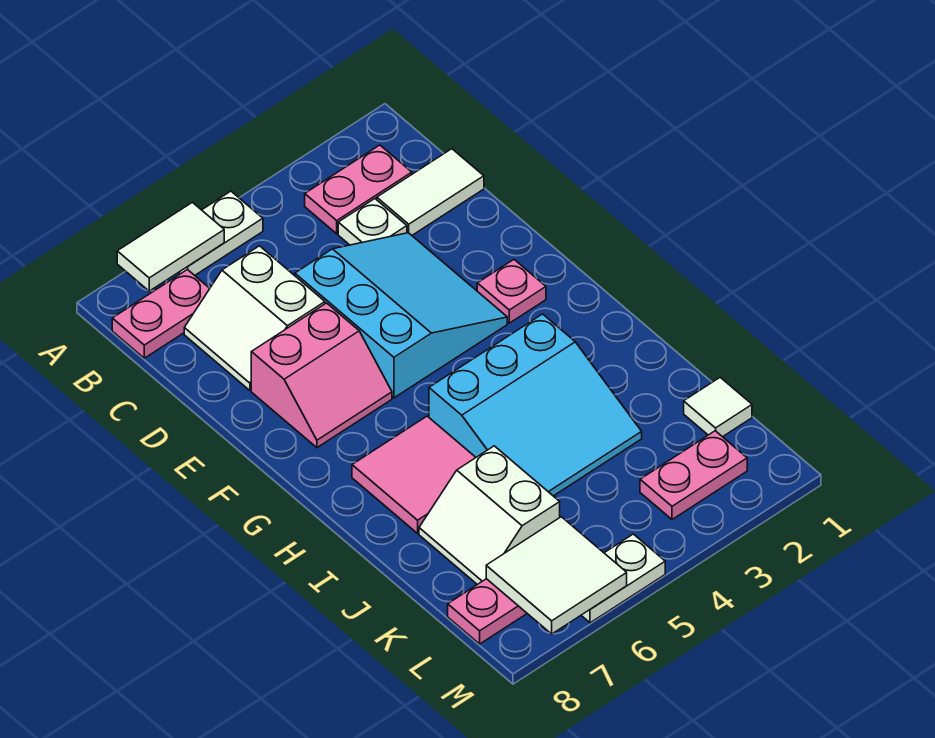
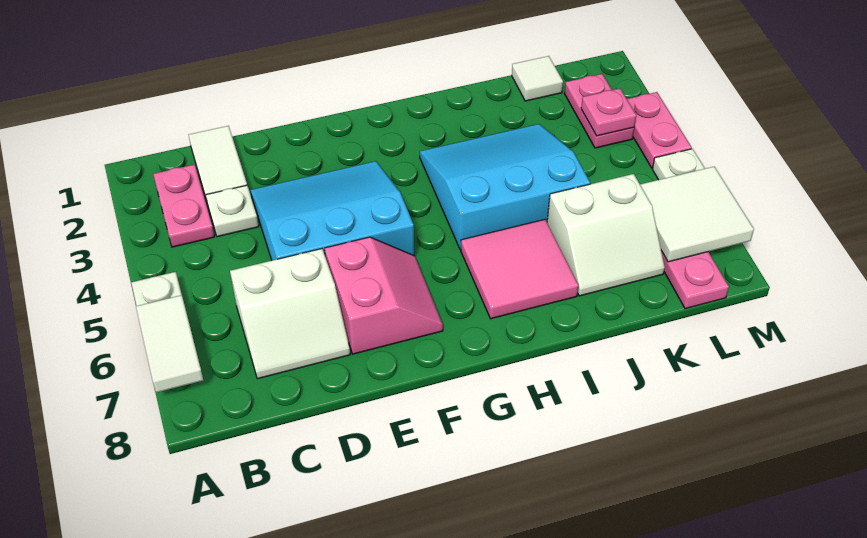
pink plate B7:B8 level 1 -> pink plate M3:M4 level 1
pink plate F2 level 1 -> pink plate L3 level 2
cyan slope H3:J5 level 1 top H -> cyan slope H3:J5 level 1 top 5

